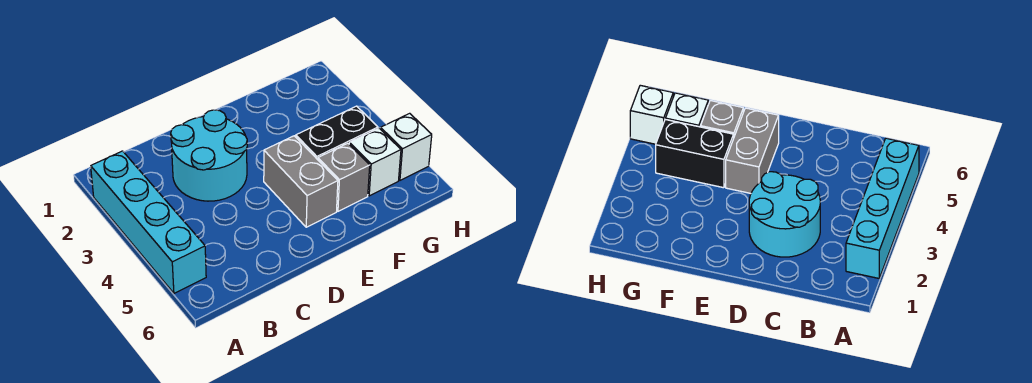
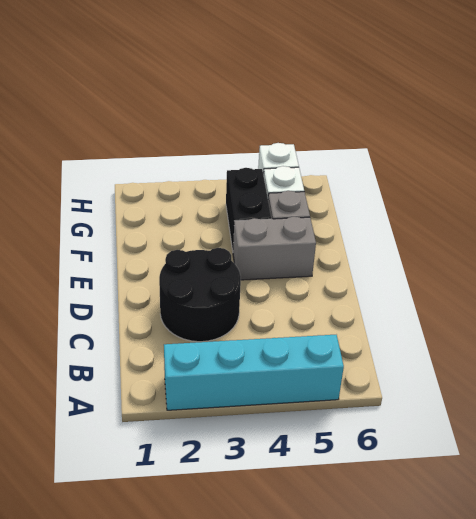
cyan round brick C2:D3 level 1 -> black round brick C2:D3 level 1

